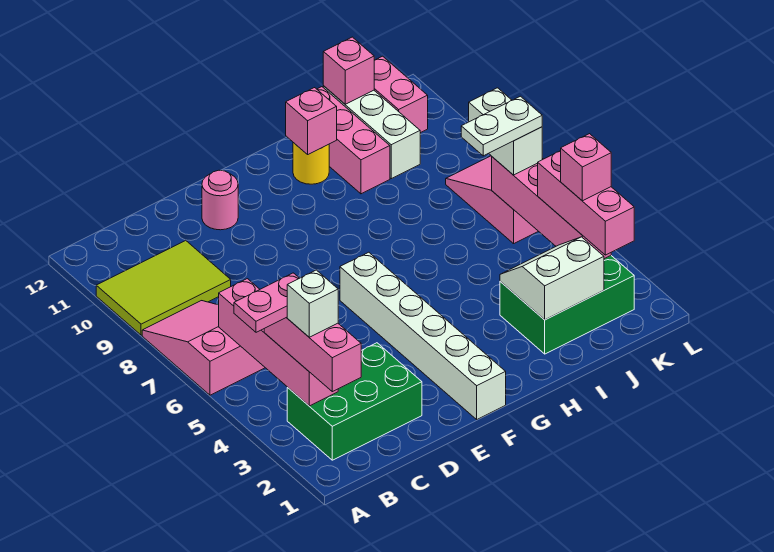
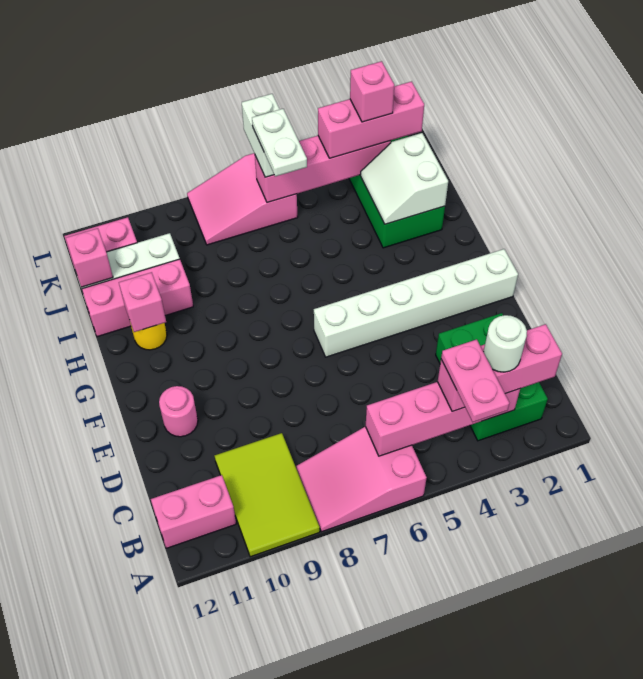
white brick B3 level 4 -> white round brick B3 level 4
none -> pink brick B11:B12 level 1
white brick K6:K7 level 3 -> white brick K6:L6 level 3

